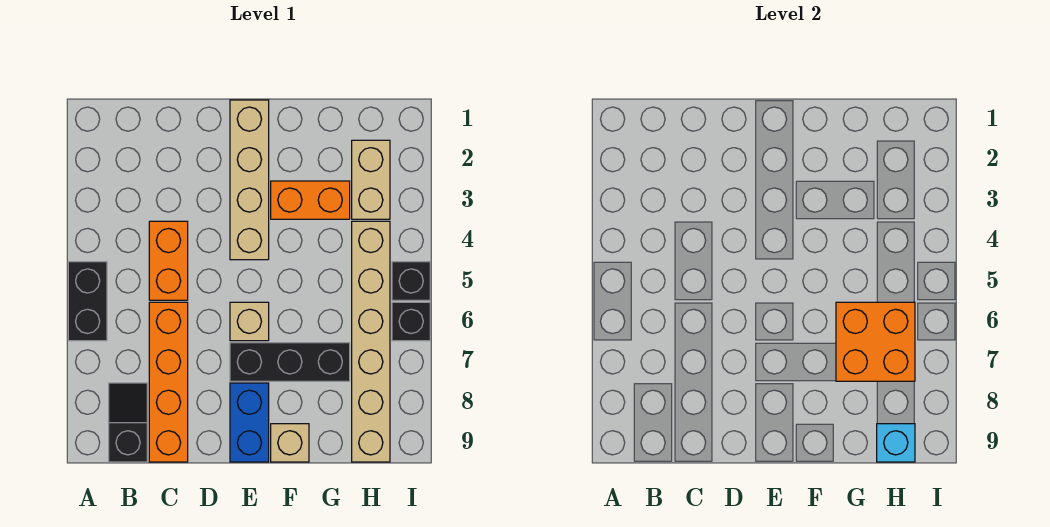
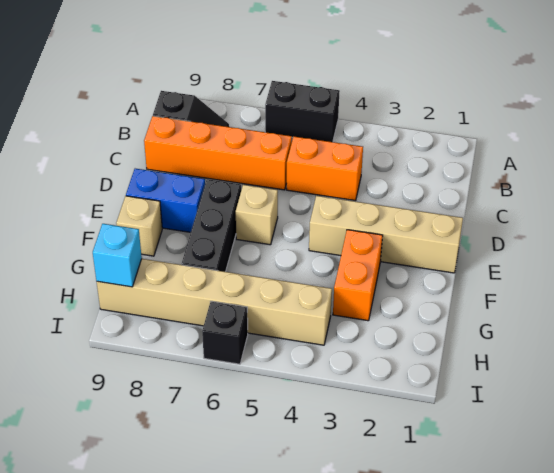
orange brick G6:H7 level 2 -> none
tan brick H2:H3 level 1 -> none
black brick I5 level 1 -> none

